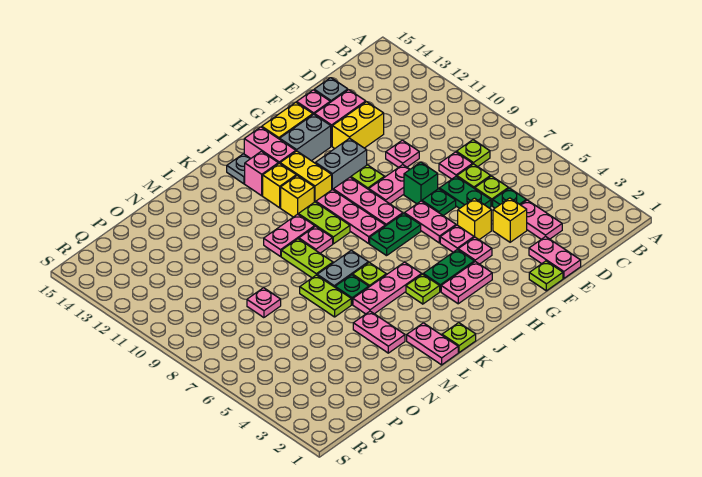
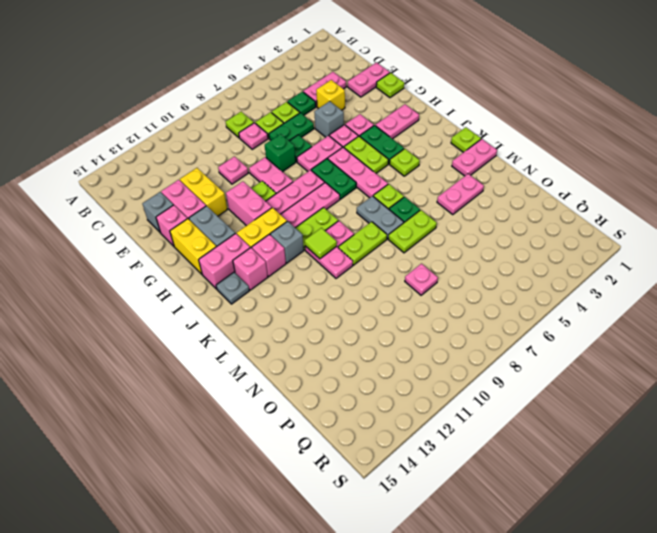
yellow brick F5 level 1 -> grey brick F5 level 1
grey brick G11:H11 level 1 -> pink brick G11:H11 level 1
pink plate H3:I3 level 1 -> pink plate H2:H3 level 1
none -> lime plate H5:I5 level 1
pink plate J5:L5 level 1 -> pink plate H6:J6 level 1
yellow brick J11 level 1 -> grey brick J11 level 1
yellow brick J12 level 1 -> pink brick J12 level 1
none -> lime tile K10 level 2

